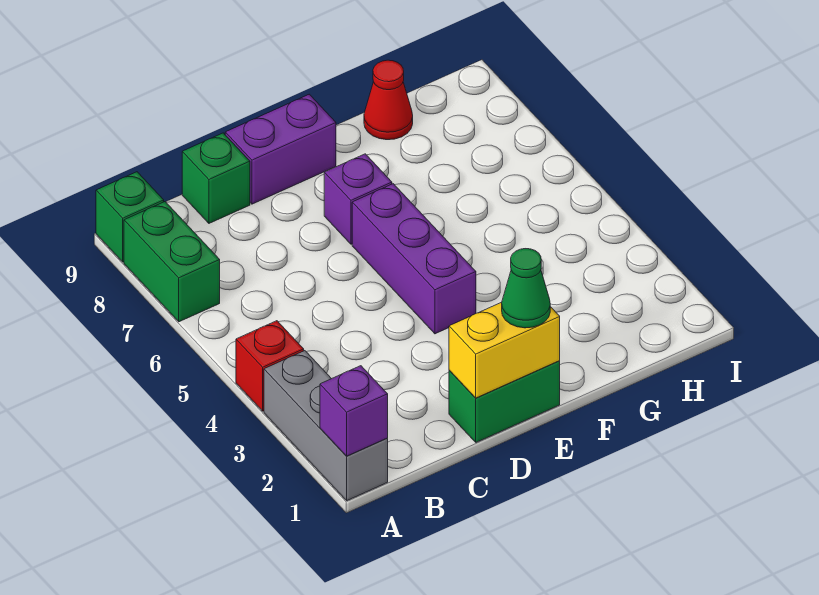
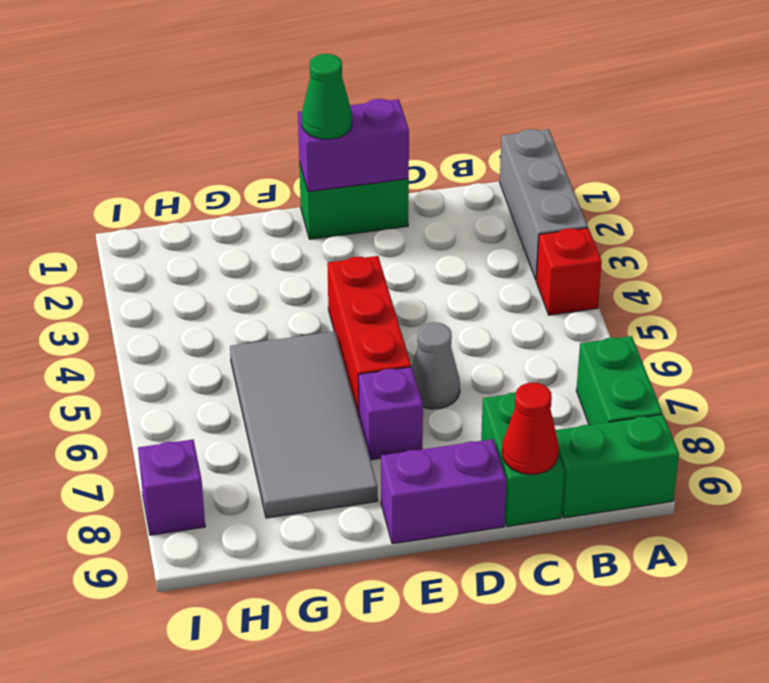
purple brick A1 level 2 -> purple brick I8 level 1
green brick A9 level 1 -> green brick A9:B9 level 1
green brick C9 level 1 -> green brick C8:C9 level 1
yellow brick D1:E1 level 2 -> purple brick D1:E1 level 2
none -> grey cone D6 level 1
purple brick E4:E6 level 1 -> red brick E4:E6 level 1
none -> grey tile F5:G8 level 1
red cone G9 level 1 -> red cone C9 level 2

